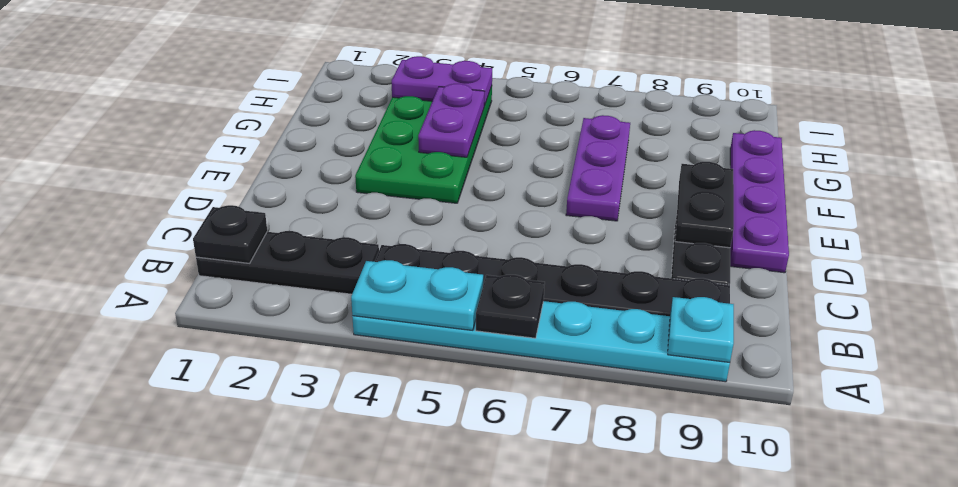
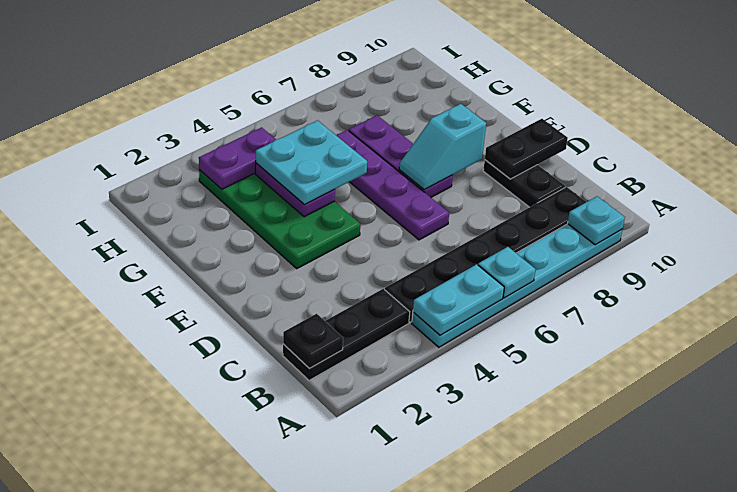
black plate A6 level 2 -> cyan plate A6 level 2
black plate D9:E9 level 2 -> black plate D9:D10 level 2
purple plate D10:G10 level 1 -> purple plate D6:G6 level 1
none -> cyan slope E7:E8 level 2 top 8
none -> cyan plate F4:G5 level 3

